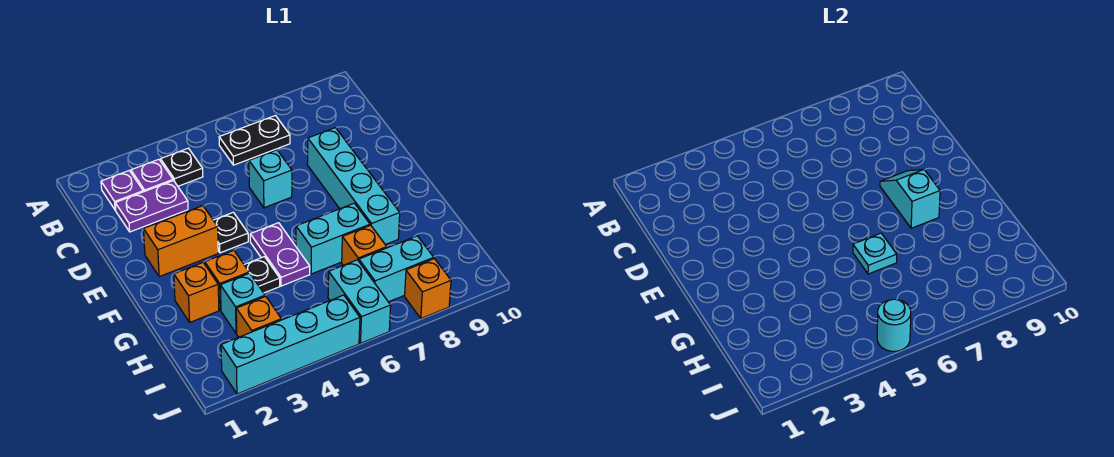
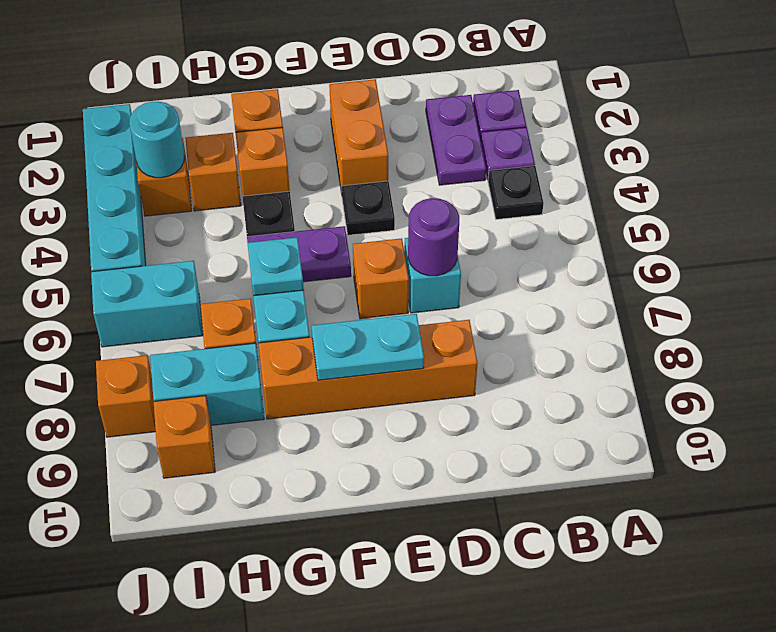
black plate B6:B7 level 1 -> none
none -> purple round brick D6 level 2
cyan brick D8:G8 level 1 -> orange brick D8:G8 level 1
none -> orange brick E6 level 1
cyan slope E8:F8 level 2 top F -> cyan plate E8:F8 level 2
cyan brick H3 level 1 -> orange brick H3 level 1
cyan brick I7:I8 level 1 -> cyan brick H8:I8 level 1
none -> orange brick I9 level 1
cyan round brick J5 level 2 -> cyan round brick I3 level 2

